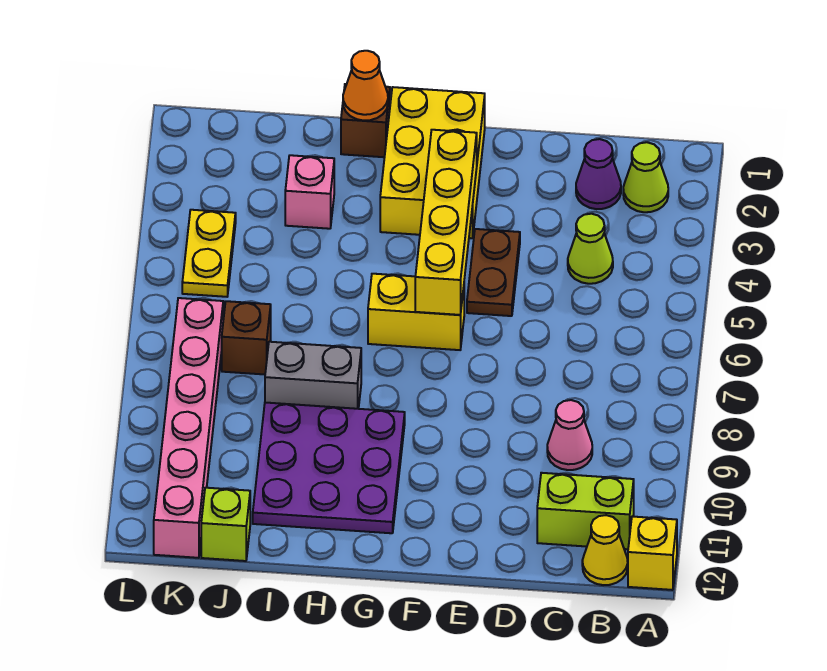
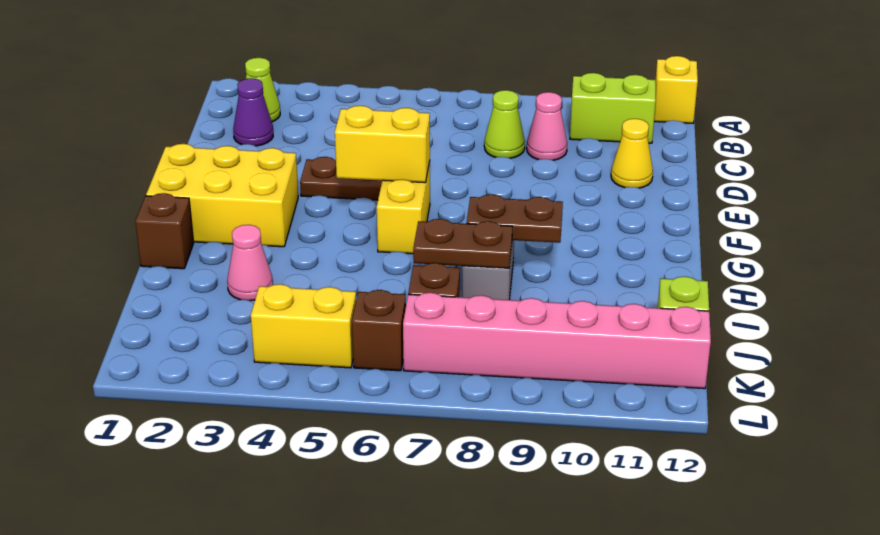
lime brick B11:C11 level 1 -> lime brick B10:B11 level 1
yellow cone B12 level 1 -> yellow cone D11 level 1
lime cone C4 level 1 -> lime cone C8 level 1
yellow brick F3:F6 level 2 -> yellow brick F5:F6 level 2
purple plate G9:I11 level 1 -> none
orange cone H1 level 2 -> none
none -> brown plate H8:H9 level 2
pink brick I3 level 1 -> pink cone I3 level 1
none -> brown plate I7:I8 level 2
yellow plate K4:K5 level 1 -> yellow brick K4:K5 level 1
none -> brown brick K6 level 1

